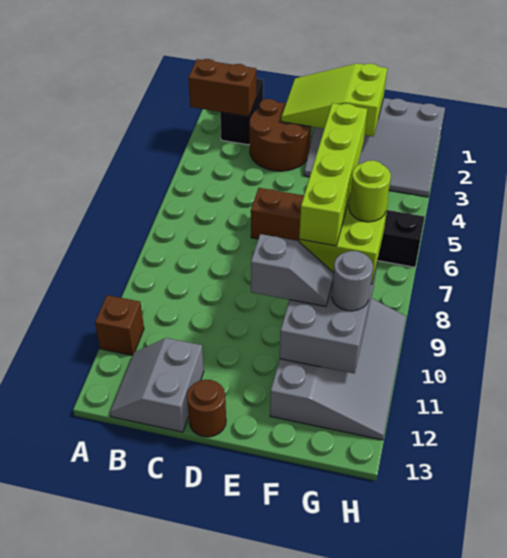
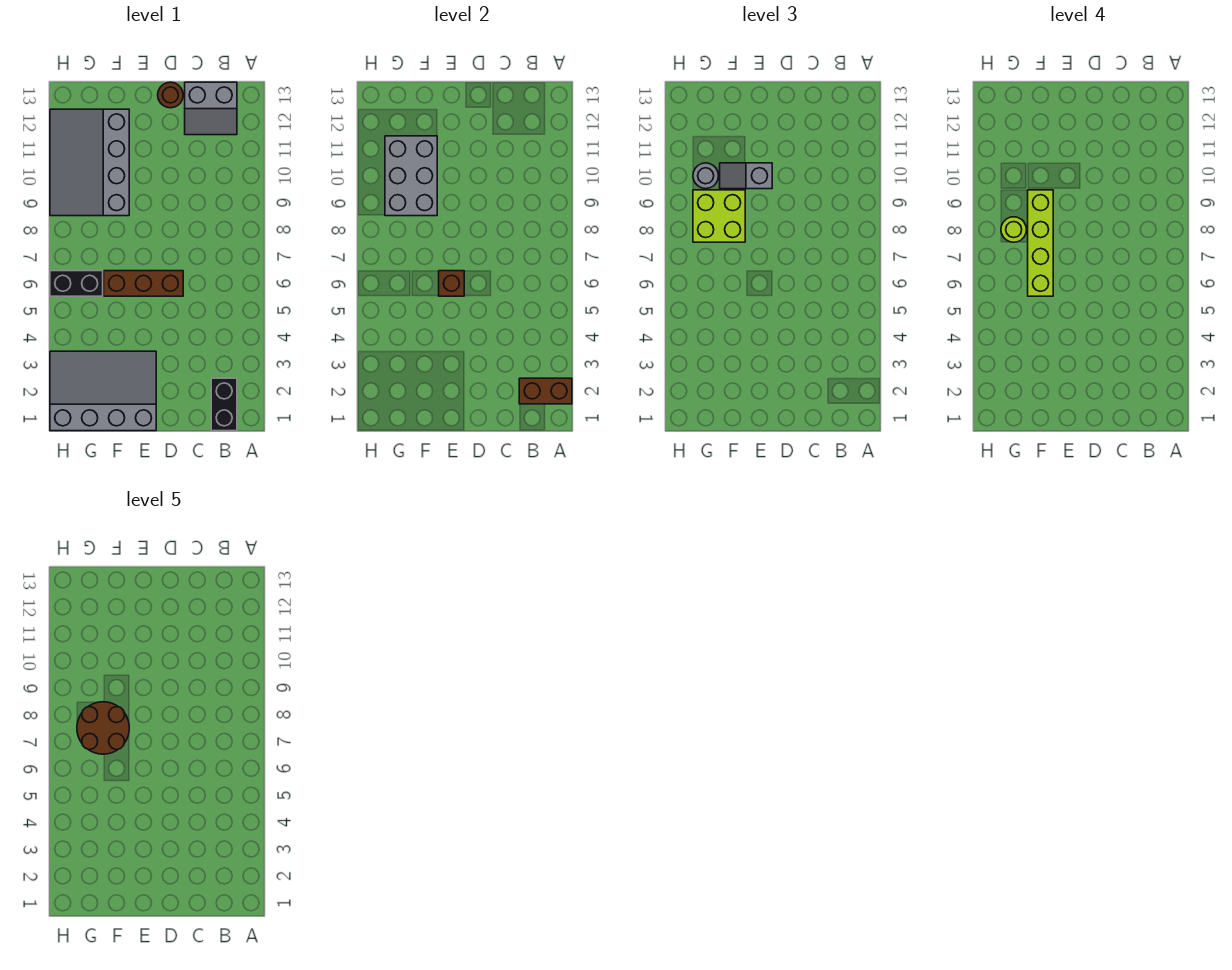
brown brick A11 level 1 -> brown brick E6 level 2
grey slope B12:C13 level 1 top C -> grey slope B12:C13 level 1 top 13
brown round brick C2:D3 level 1 -> brown round brick F7:G8 level 5
lime slope D1:F2 level 2 top F -> none

